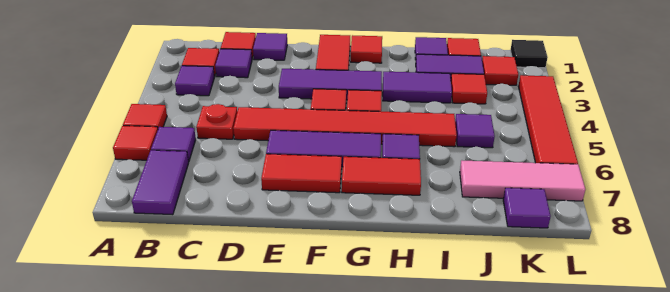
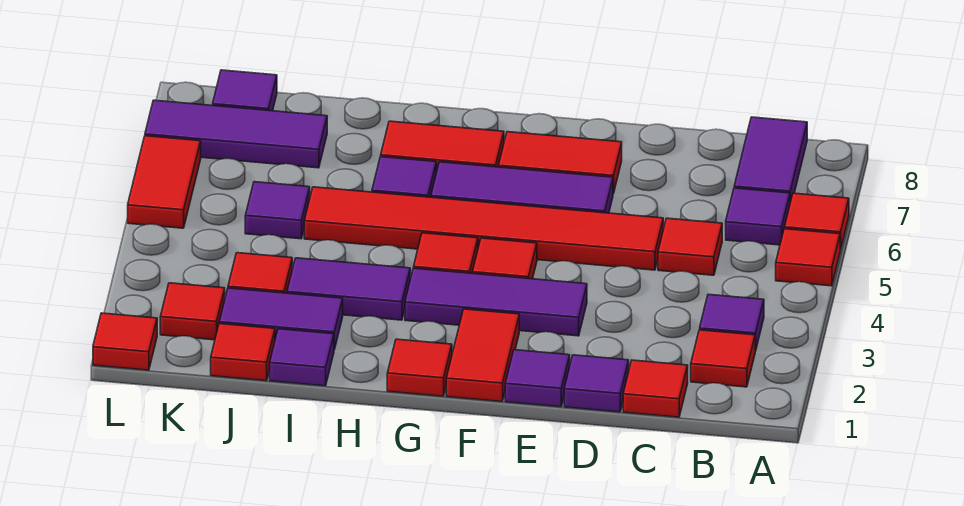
purple tile C2 level 1 -> purple tile E1 level 1
red plate C5 level 1 -> red tile C5 level 1
pink tile J7:L7 level 1 -> purple tile J7:L7 level 1
black tile L1 level 1 -> red tile L1 level 1
red tile L3:L6 level 1 -> red tile L5:L6 level 1

